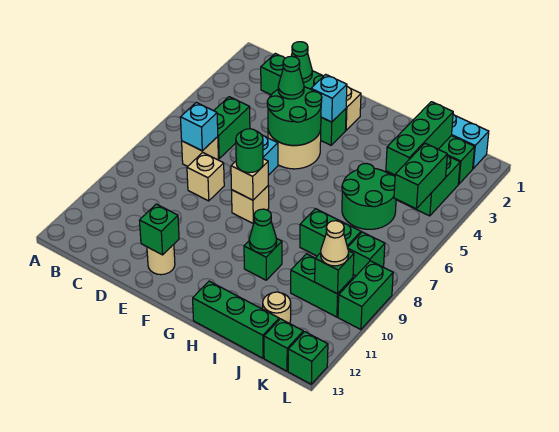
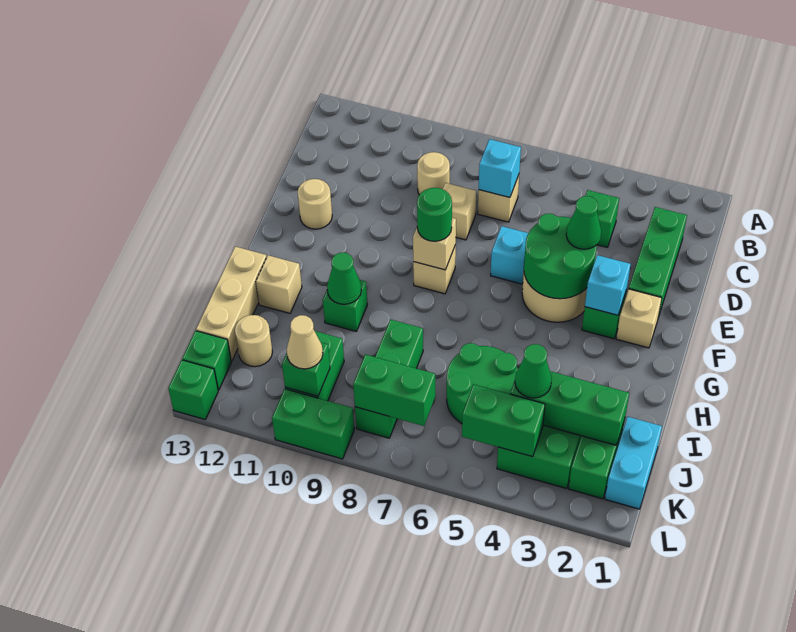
green brick C5:C6 level 1 -> green brick K7:K8 level 2
none -> tan round brick C9 level 1
green cone D2 level 2 -> green cone J4 level 3
green brick E12 level 2 -> green brick C4 level 1
none -> tan brick H12 level 1
green brick H13:J13 level 1 -> tan brick H13:J13 level 1

